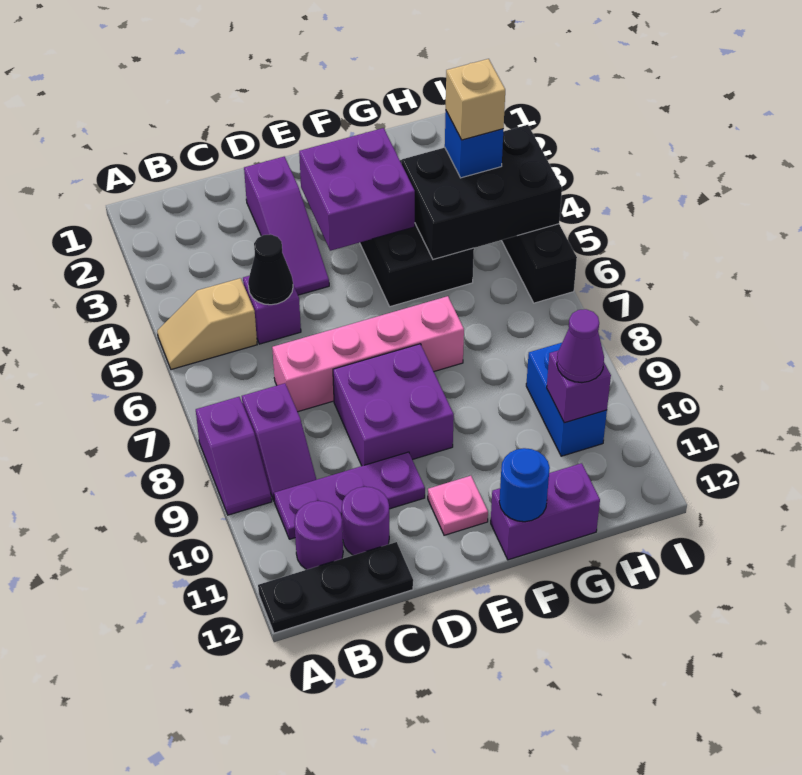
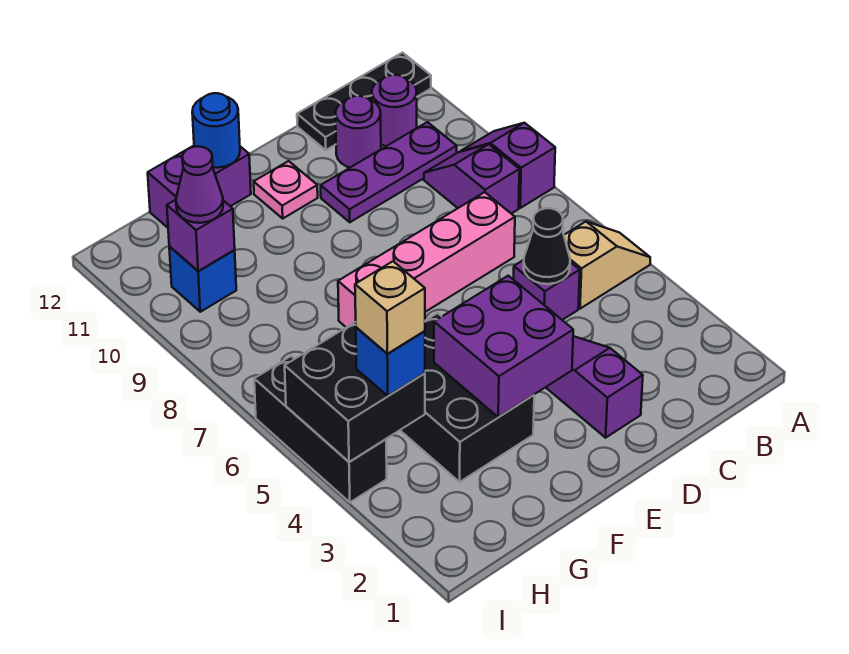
purple brick D8:E9 level 1 -> none
black brick G4:I5 level 2 -> black brick H4:I5 level 2
blue brick H9:H10 level 1 -> blue brick H10 level 1

